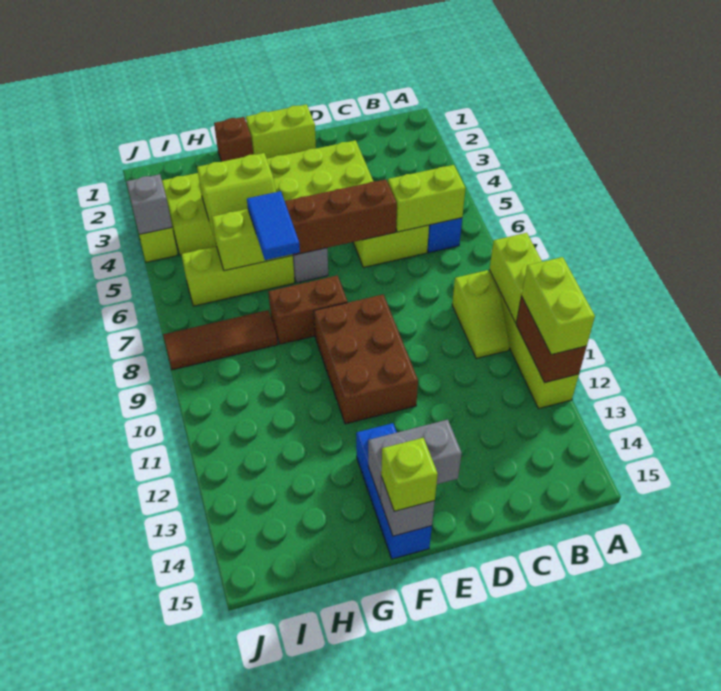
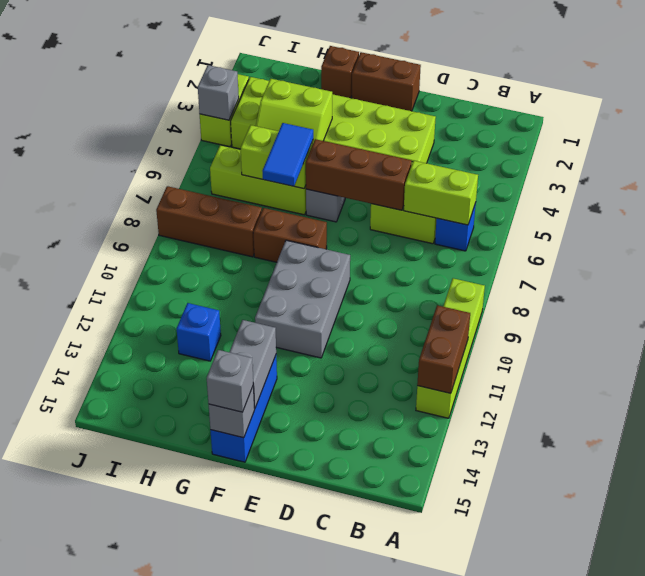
lime brick A9:A10 level 2 -> none
lime brick A11:A12 level 3 -> none
lime slope B9:B10 level 1 top 9 -> none
lime brick E1:F1 level 1 -> brown brick E1:F1 level 1
brown brick E9:F11 level 1 -> grey brick E9:F11 level 1
grey brick E14:F14 level 2 -> grey brick F13:F14 level 2
lime brick F15 level 3 -> grey brick F15 level 3
brown tile H8:J8 level 1 -> brown brick H8:J8 level 1
none -> blue brick H12 level 1

